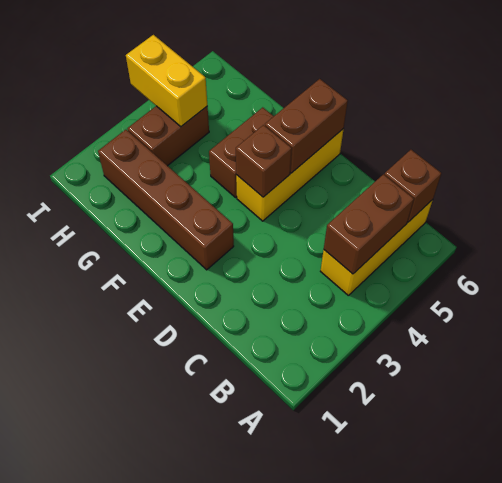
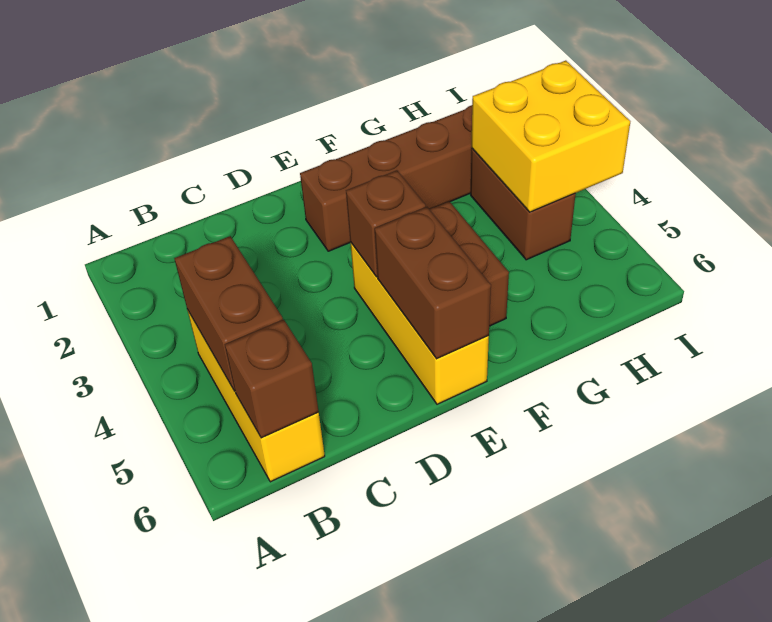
yellow brick H4:I4 level 2 -> yellow brick H3:I4 level 2

